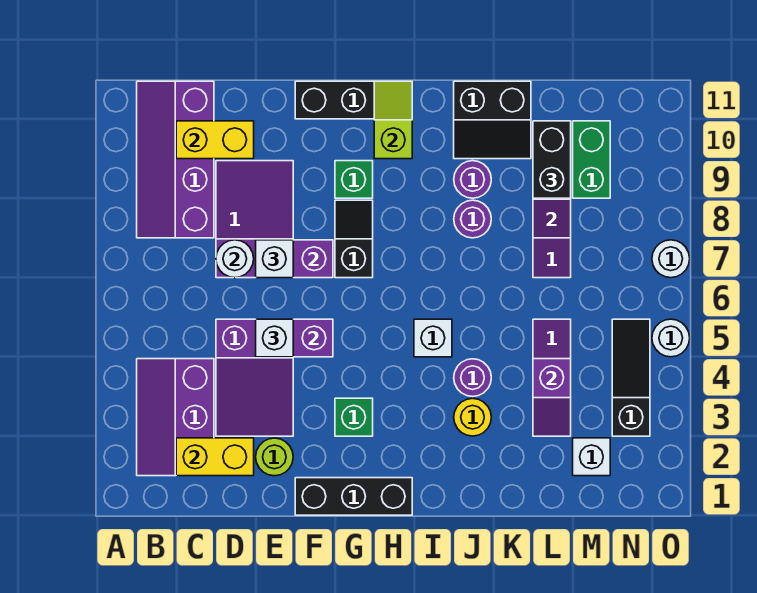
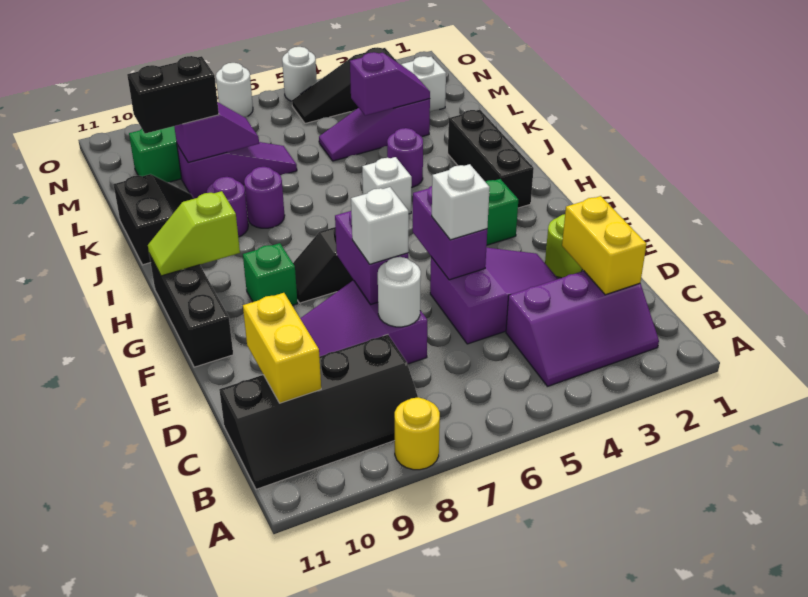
purple slope B8:C11 level 1 top C -> black slope B8:C11 level 1 top C
black brick F1:H1 level 1 -> black brick H2:J2 level 1
yellow round brick J3 level 1 -> yellow round brick A8 level 1

